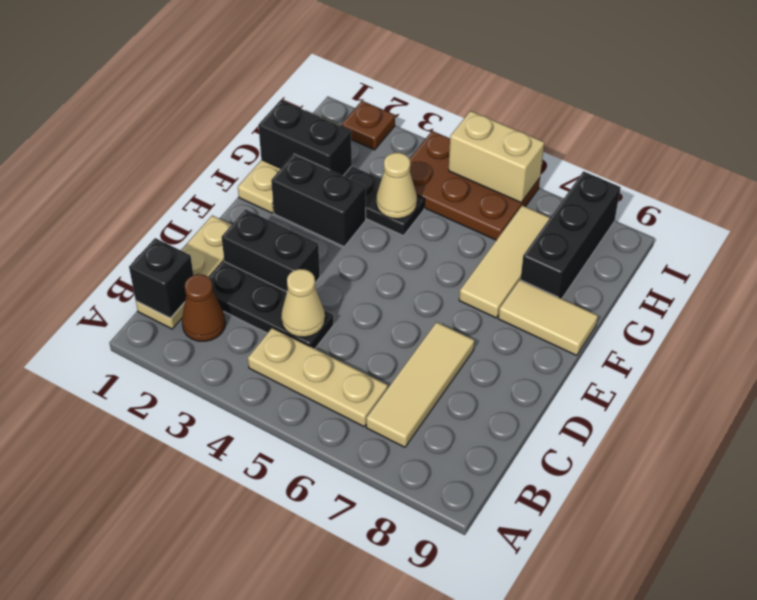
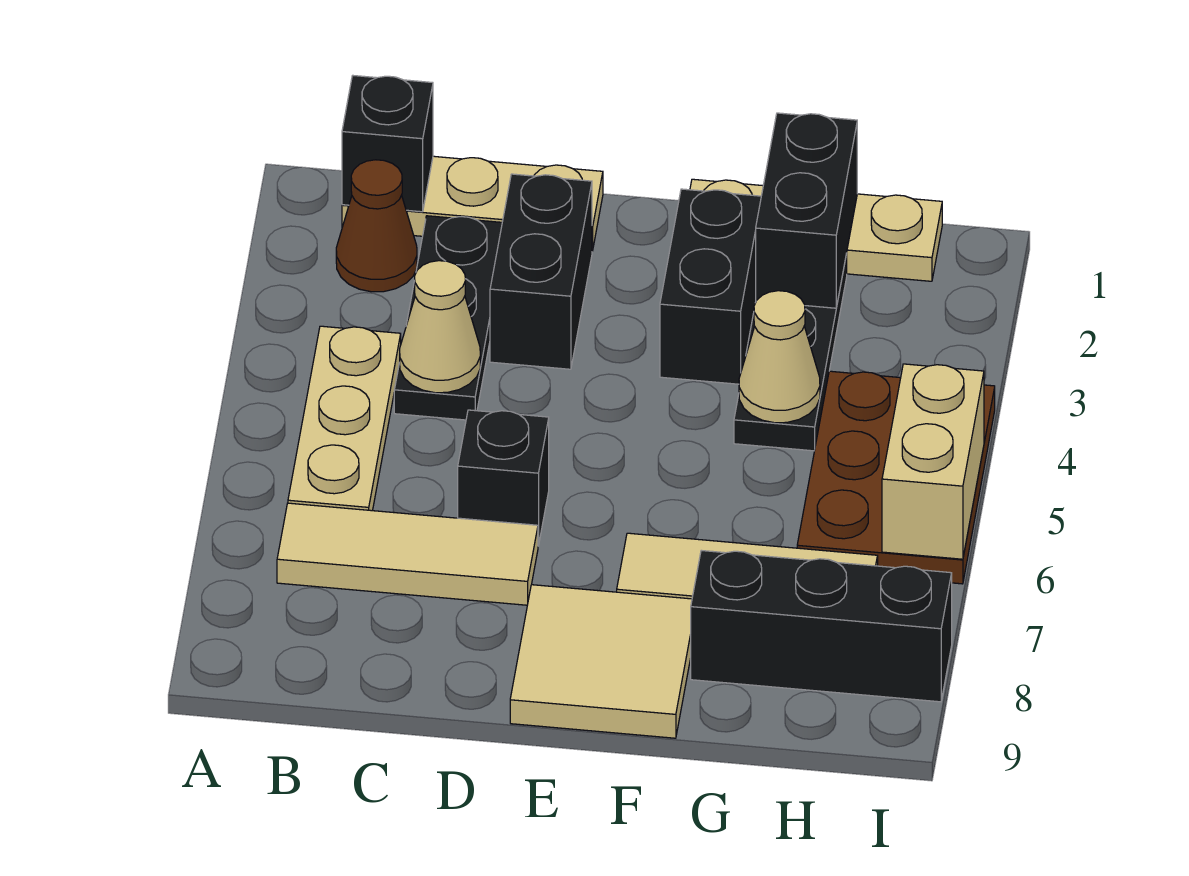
none -> black brick D6 level 1
tan tile F8:F9 level 1 -> tan tile E8:F9 level 1
brown plate I2 level 1 -> none

